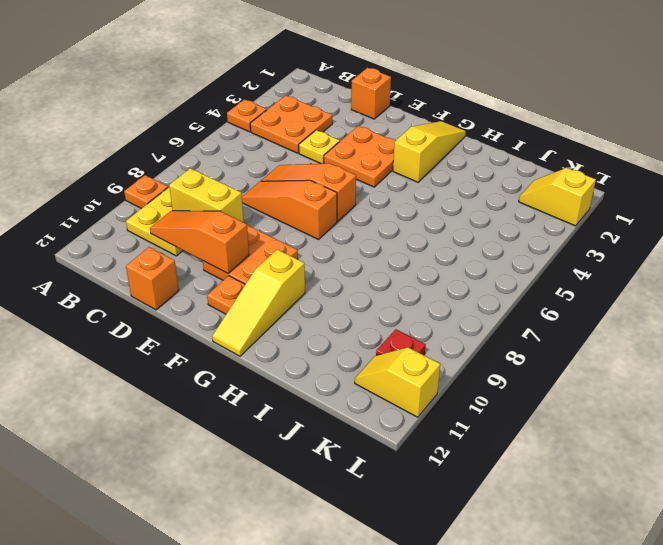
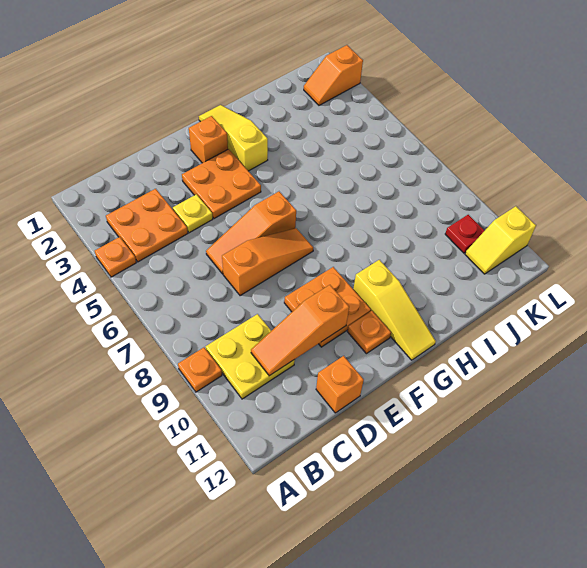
yellow brick C9:D9 level 2 -> none
orange brick D1 level 1 -> orange brick F2 level 1
orange slope D7:F7 level 1 top F -> orange slope D7:F7 level 1 top D
yellow slope K2:L2 level 1 top L -> orange slope K2:L2 level 1 top L

